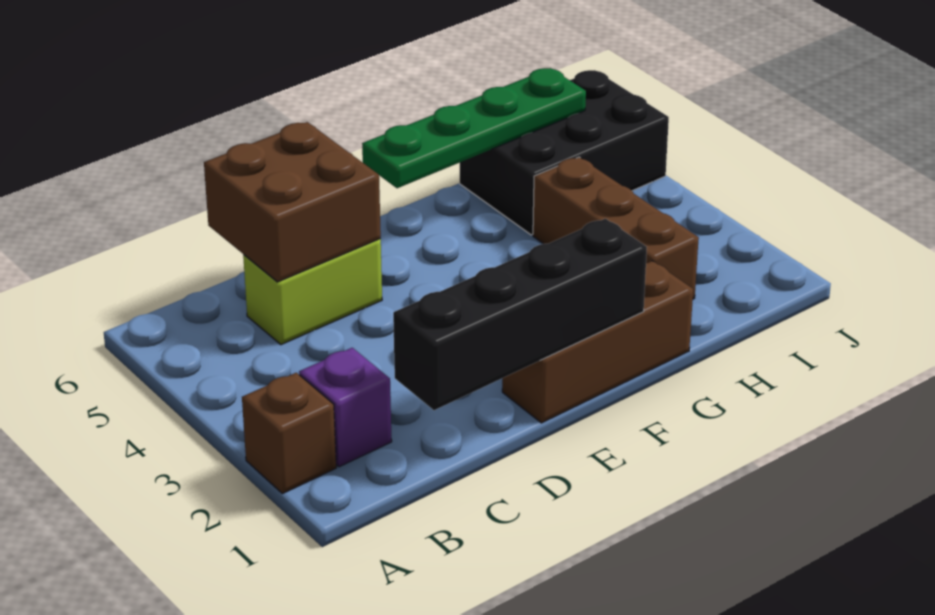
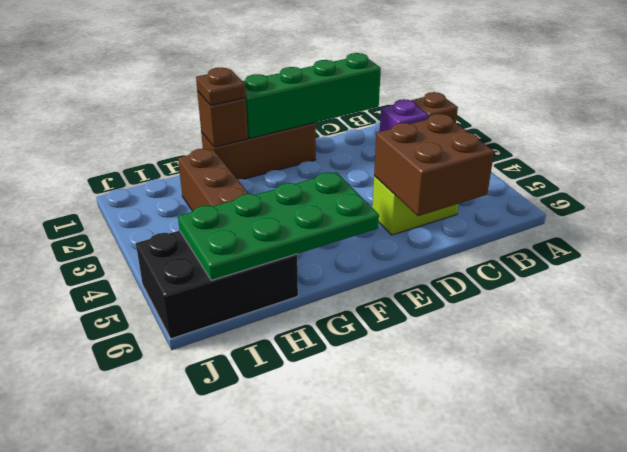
black brick C1:F1 level 2 -> green brick C1:F1 level 2
green plate F6:I6 level 2 -> green plate F5:I6 level 2
none -> brown brick G1 level 2
none -> brown plate G1 level 3

